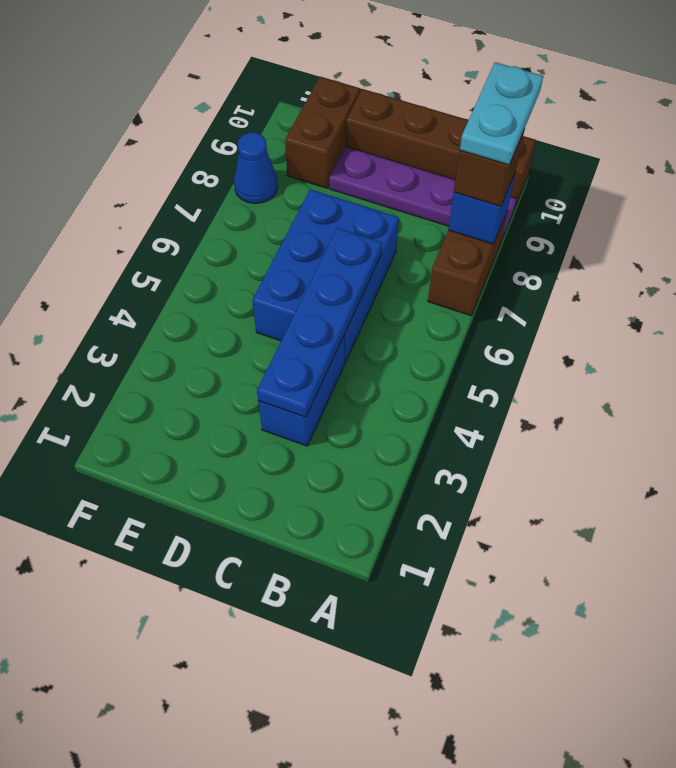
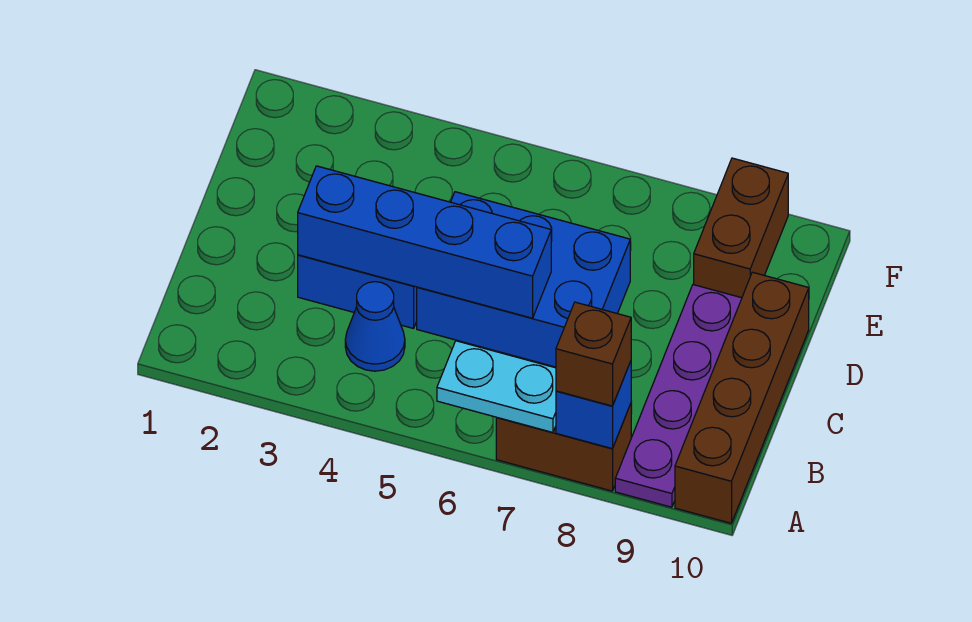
cyan plate A8:A9 level 4 -> cyan plate A6:A7 level 2
blue plate C3:C6 level 2 -> blue brick C3:C6 level 2
brown brick E9:E10 level 1 -> brown brick E9:F9 level 1
blue cone F8 level 1 -> blue cone B4 level 1

